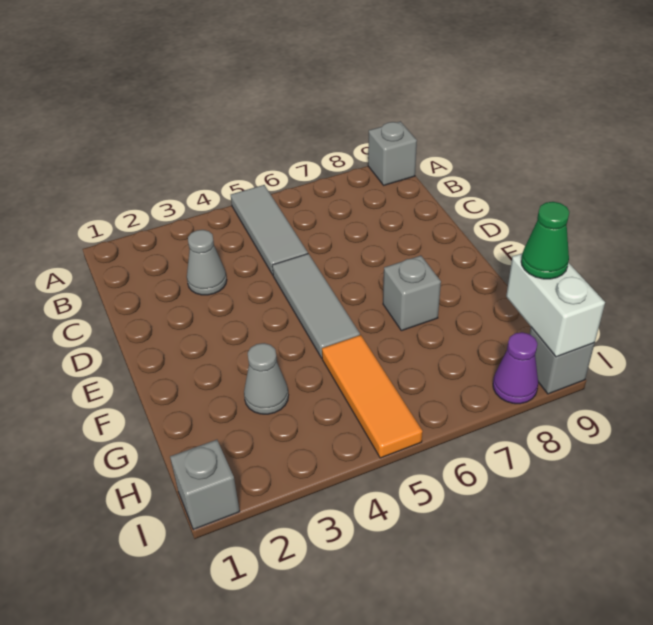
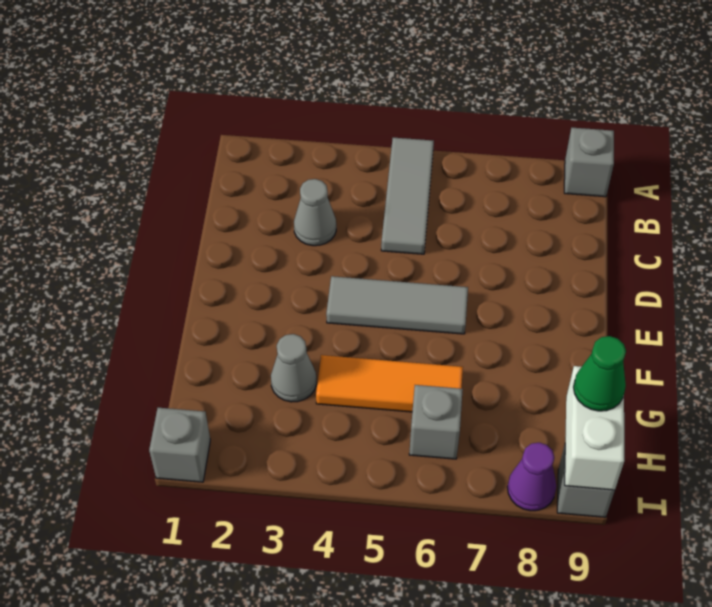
grey tile D5:F5 level 1 -> grey tile E4:E6 level 1
grey brick F7 level 1 -> grey brick H6 level 1
orange tile G5:I5 level 1 -> orange tile G4:G6 level 1

